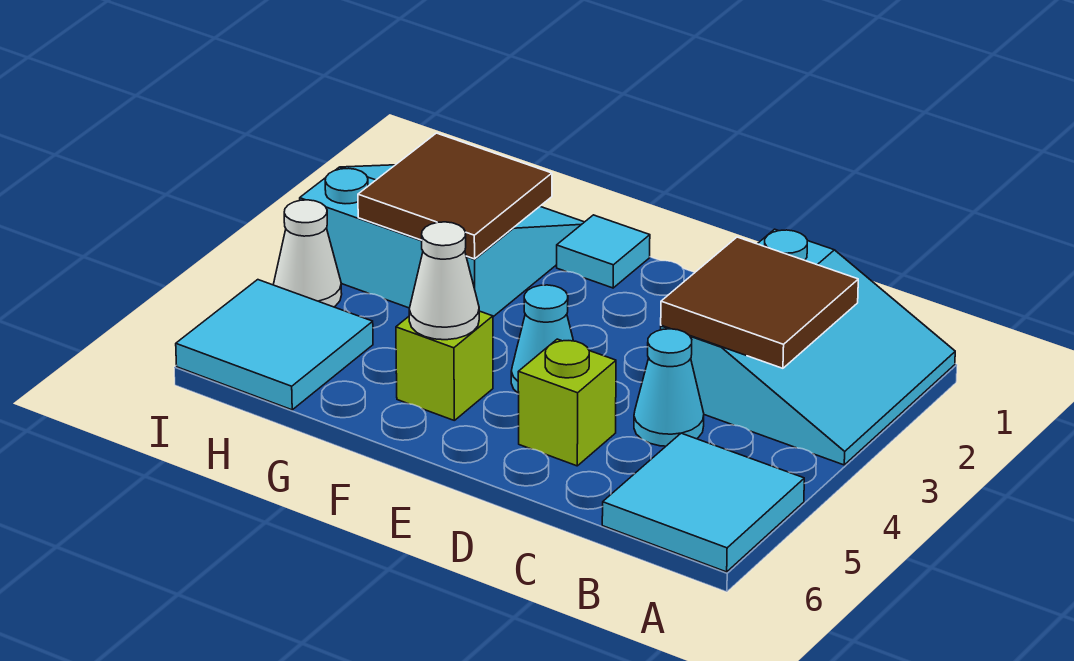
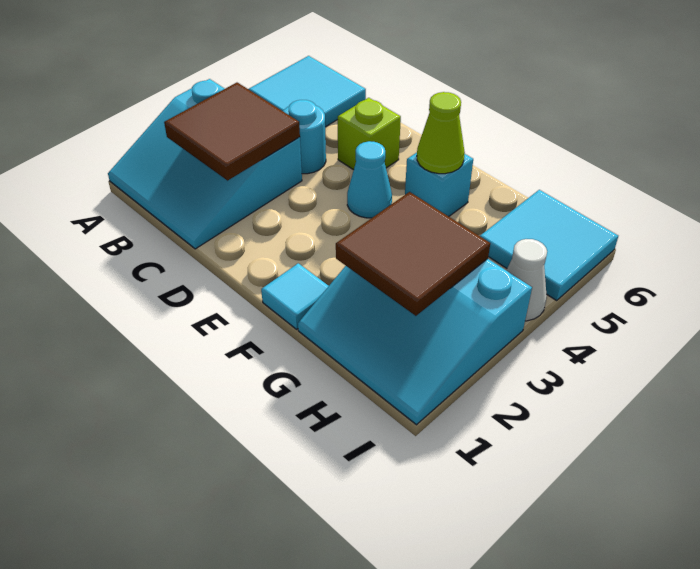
cyan slope A1:C3 level 1 top C -> cyan slope A1:C3 level 1 top 3
cyan cone C4 level 1 -> cyan round brick C4 level 1
lime brick F5 level 1 -> cyan brick F5 level 1
white cone F5 level 2 -> lime cone F5 level 2

